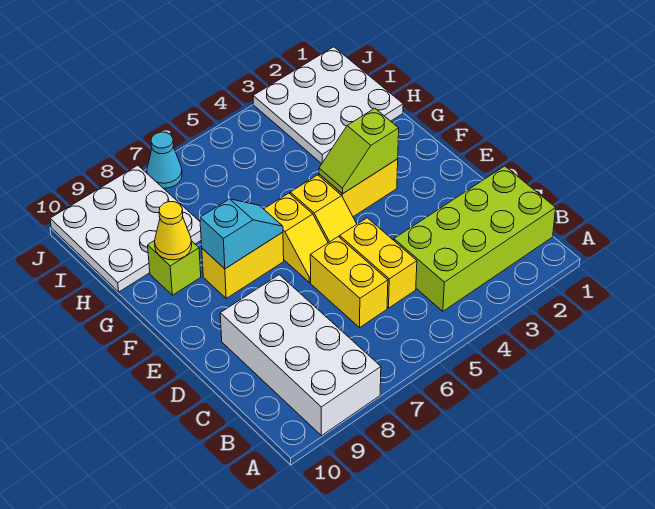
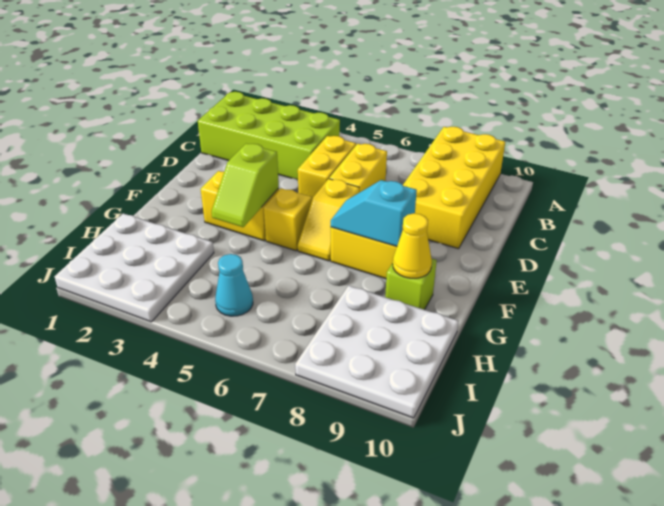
white brick A8:D9 level 1 -> yellow brick A8:D9 level 1
yellow slope E6:F6 level 1 top F -> yellow slope E6:F6 level 1 top E
lime slope F3:F4 level 2 top 3 -> lime slope F4:G4 level 2 top F
cyan cone J7 level 1 -> cyan cone I5 level 1

